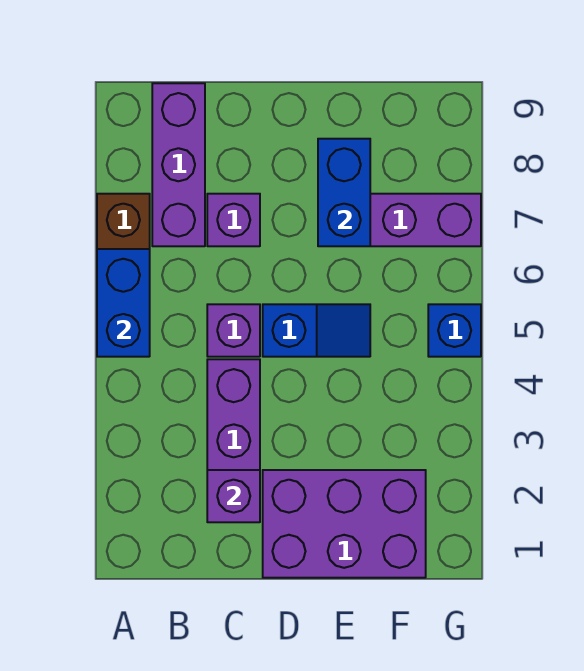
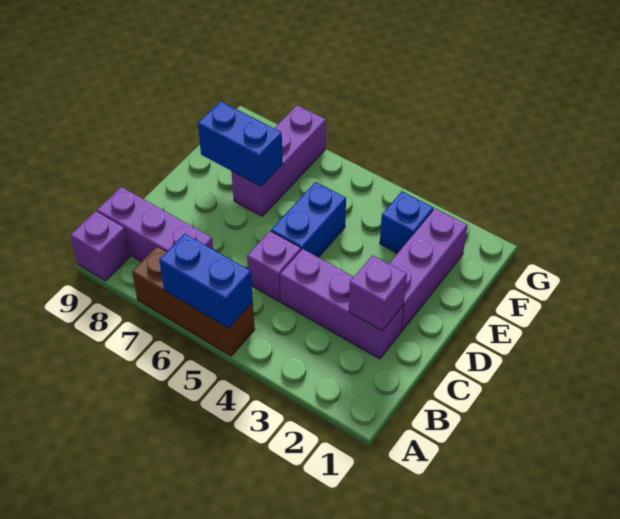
purple brick C7 level 1 -> purple brick A9 level 1
purple brick D1:F2 level 1 -> purple brick D2:F2 level 1
blue slope D5:E5 level 1 top D -> blue brick D5:E5 level 1
blue brick G5 level 1 -> blue brick F3 level 1

